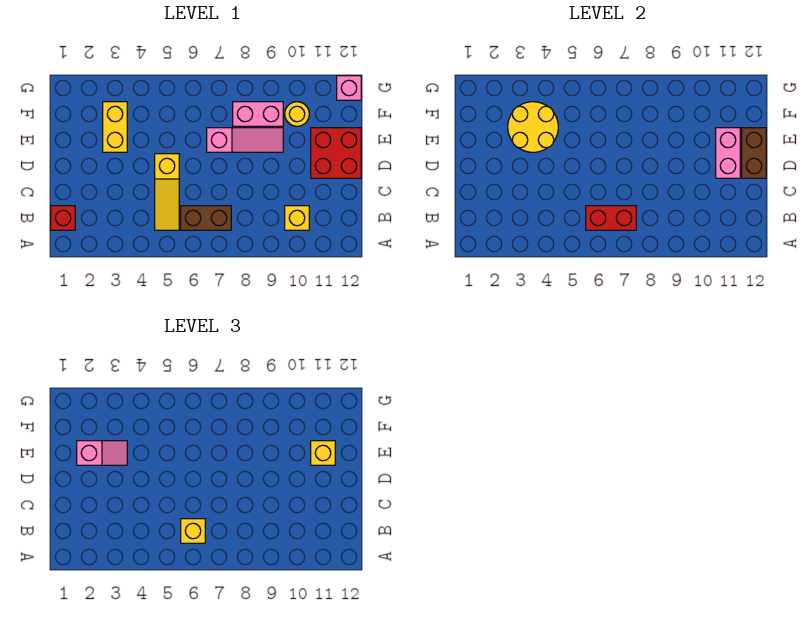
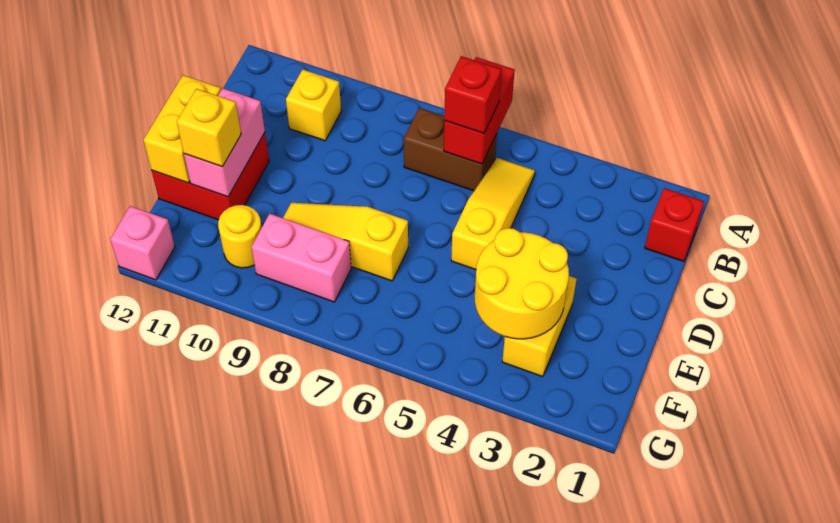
red brick B6:B7 level 2 -> red brick A6:B6 level 2
yellow brick B6 level 3 -> red brick B6 level 3
brown brick D12:E12 level 2 -> yellow brick D12:E12 level 2
pink slope E2:E3 level 3 top 2 -> none
pink slope E7:E9 level 1 top 7 -> yellow slope E7:E9 level 1 top 7

